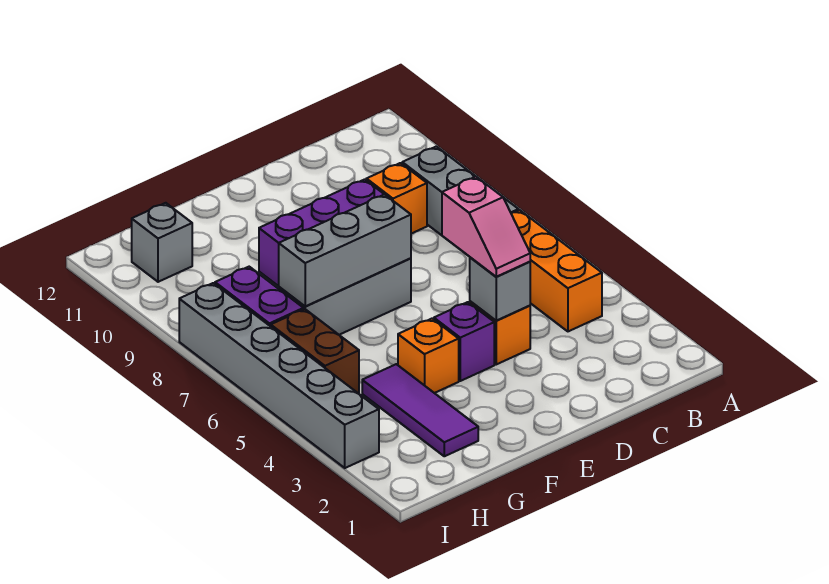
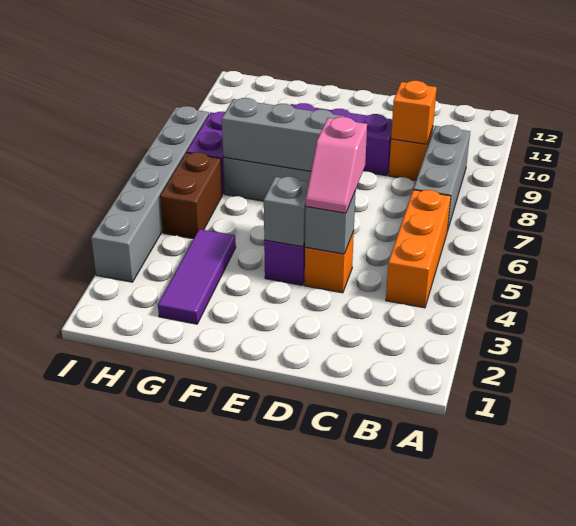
orange brick F4 level 1 -> orange brick C9 level 2
grey brick H11 level 1 -> grey brick E4 level 2

